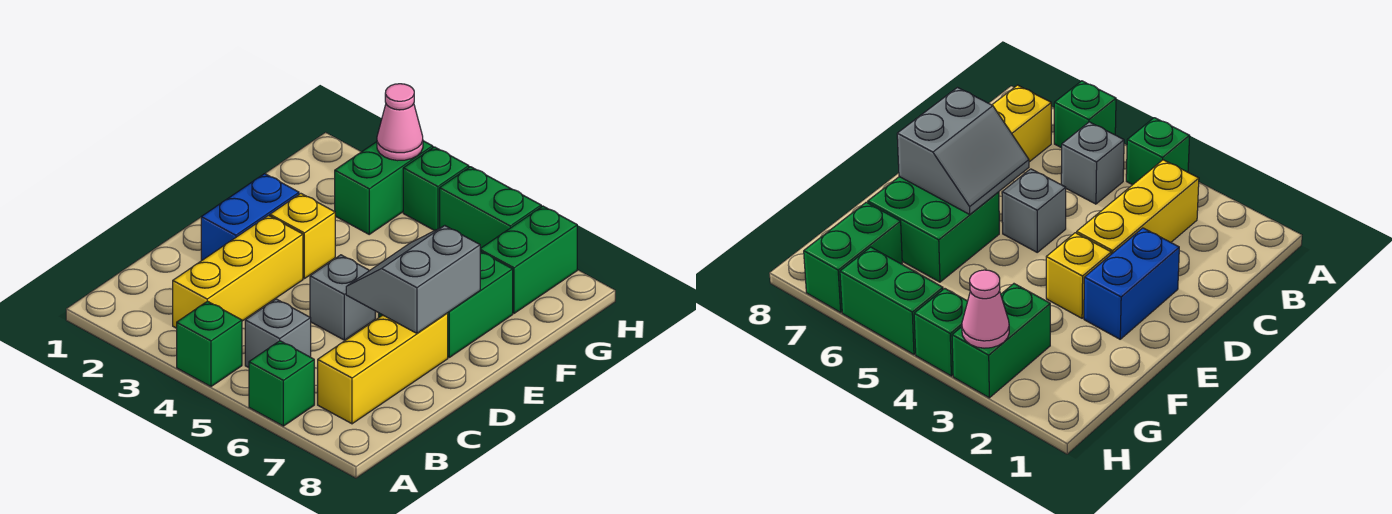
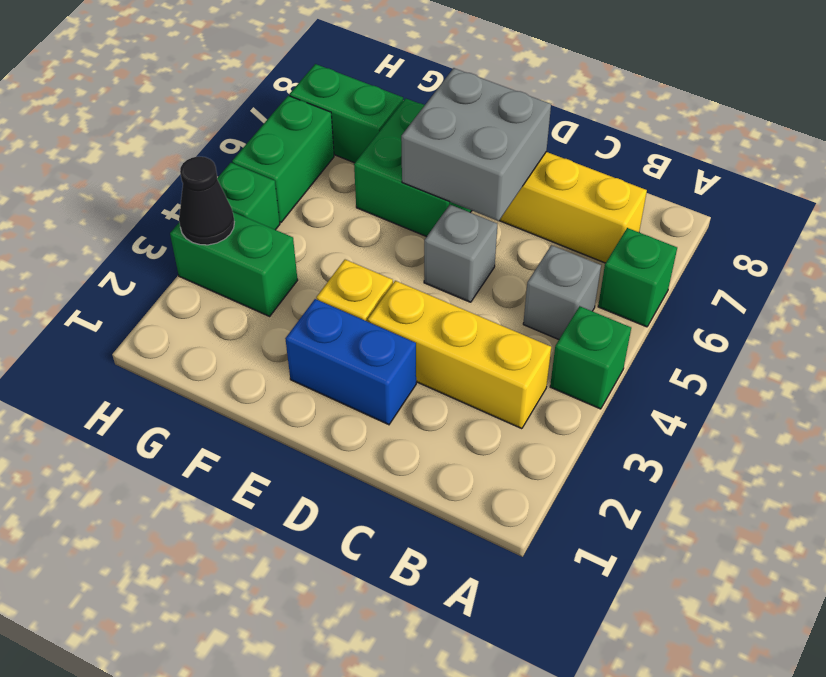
grey slope D6:E7 level 2 top 7 -> grey brick D6:E7 level 2
pink cone H3 level 2 -> black cone H3 level 2

